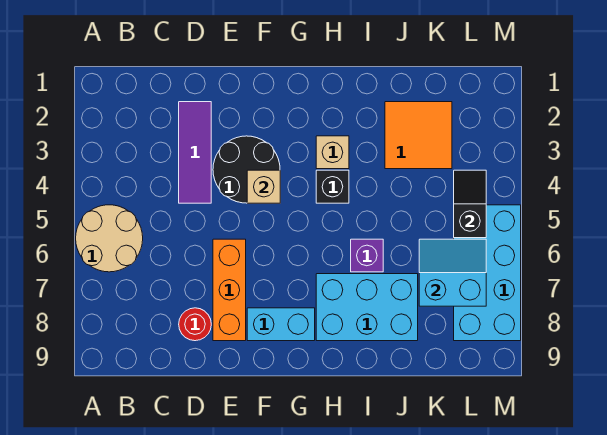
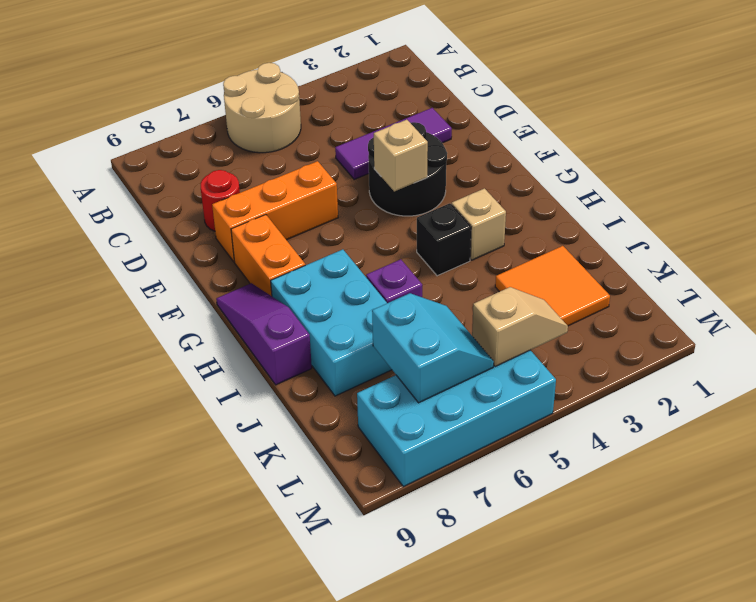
cyan brick F8:G8 level 1 -> orange brick F8:G8 level 1
none -> purple slope G9:I9 level 1 top I
black slope L4:L5 level 2 top 5 -> tan slope L4:L5 level 2 top 5

